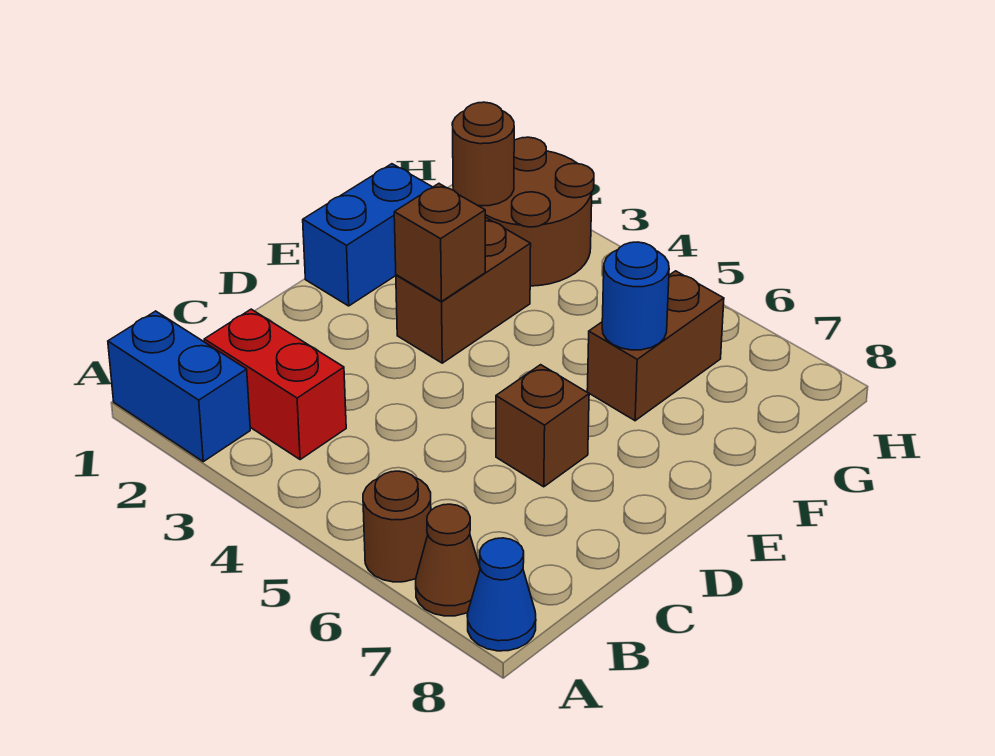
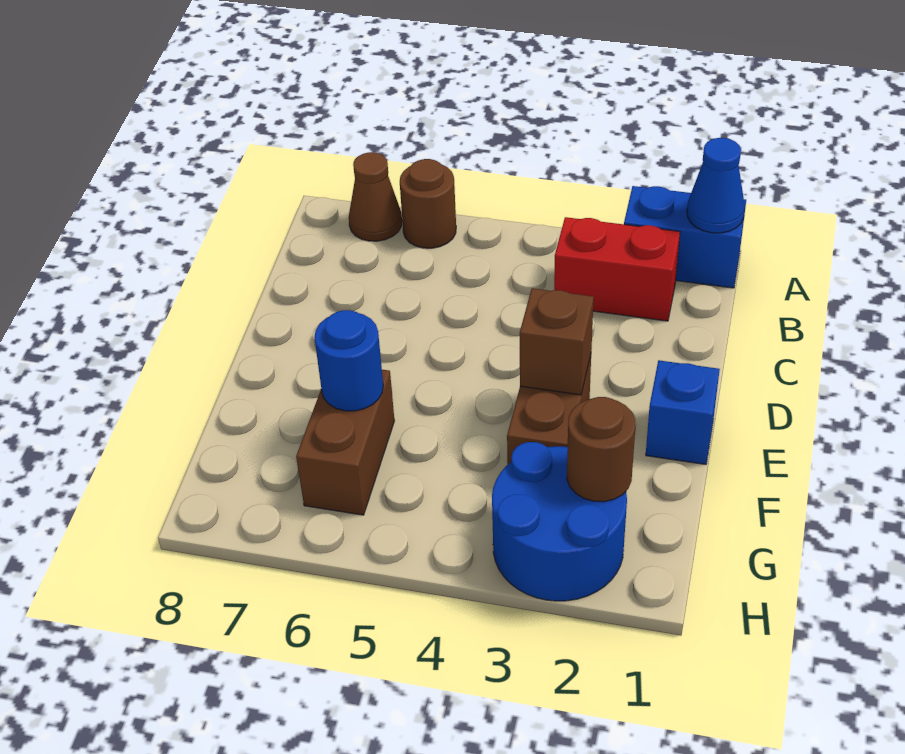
blue cone A8 level 1 -> blue cone A1 level 2
brown brick D6 level 1 -> none
blue brick E1:F1 level 1 -> blue brick E1 level 1
brown round brick G2:H3 level 1 -> blue round brick G2:H3 level 1

